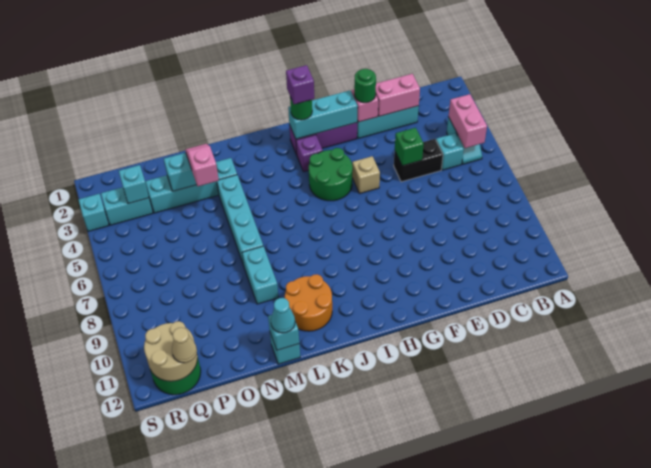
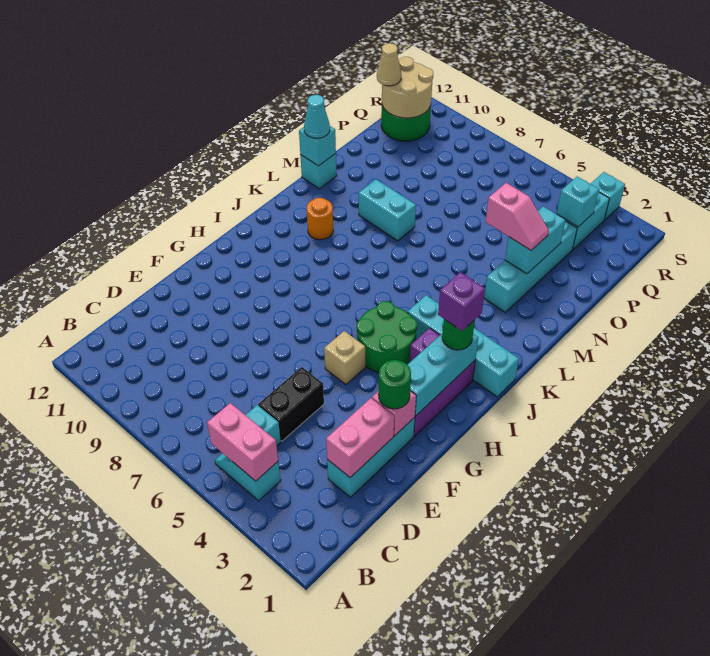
green brick E5 level 2 -> none
orange round brick K10:L11 level 1 -> orange round brick K10 level 1
cyan brick M4:M7 level 1 -> cyan brick J1:J4 level 1

